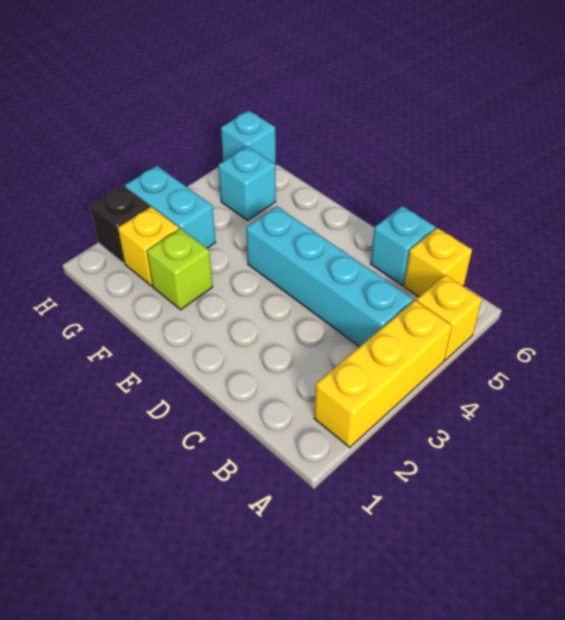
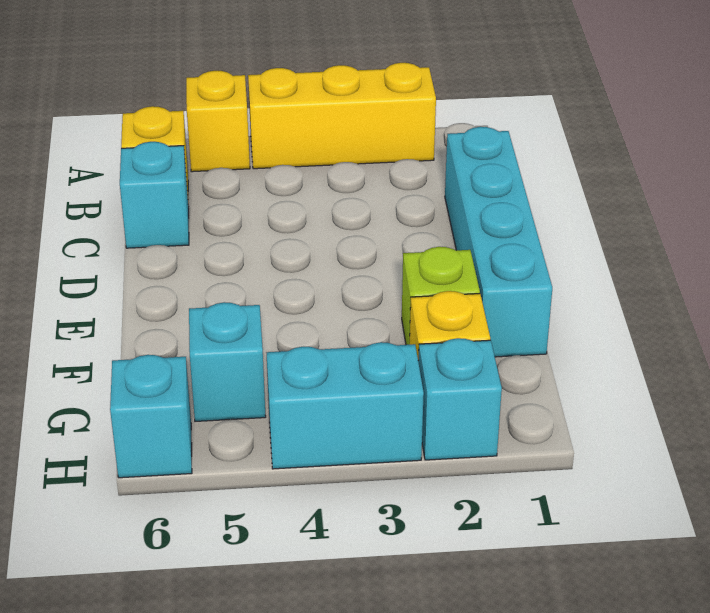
cyan brick B4:E4 level 1 -> cyan brick C1:F1 level 1
cyan brick G3:H3 level 1 -> cyan brick H3:H4 level 1
black brick H2 level 1 -> cyan brick H2 level 1

